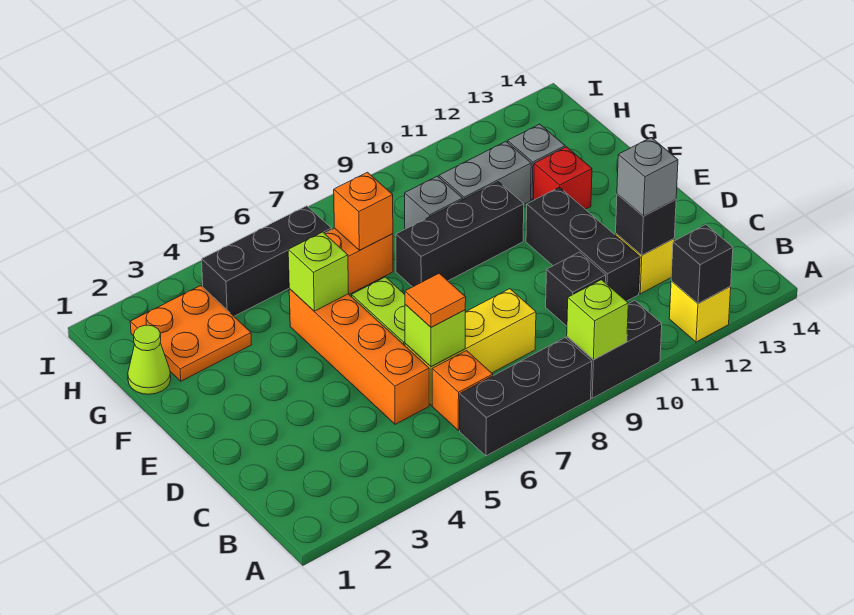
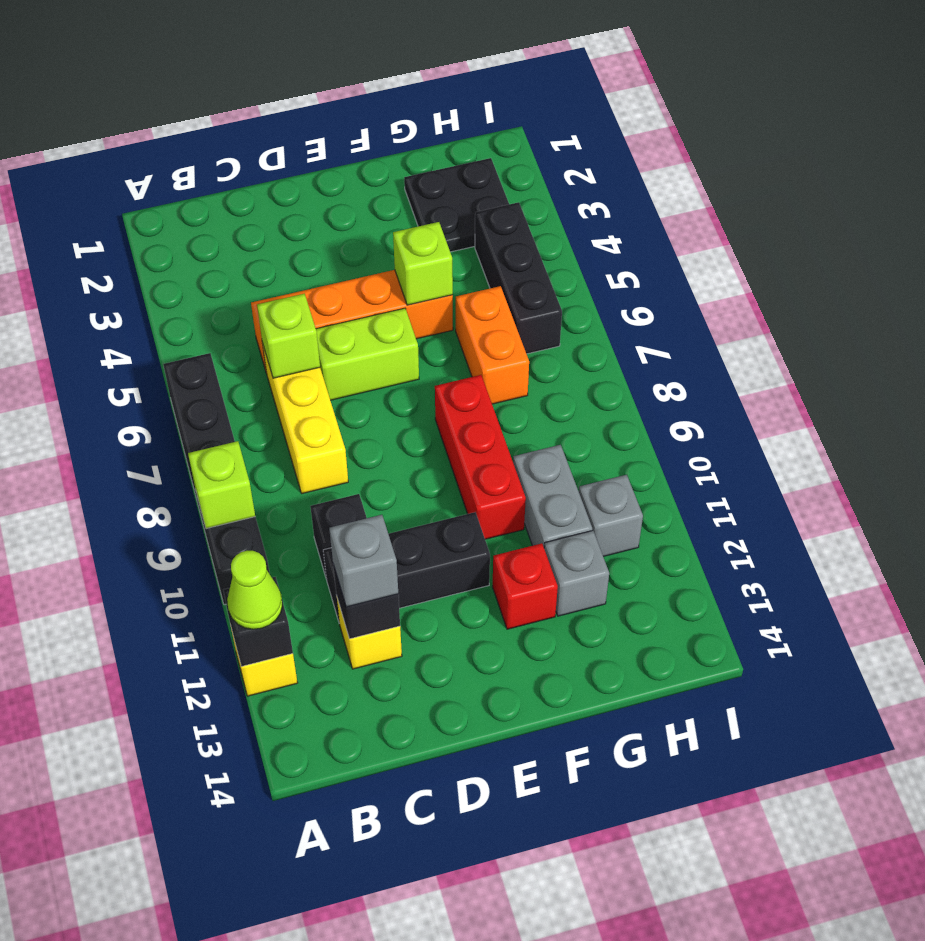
orange brick B6 level 1 -> none
orange tile C6 level 3 -> none
black brick F8:F10 level 1 -> red brick F8:F10 level 1
lime cone G1 level 1 -> lime cone A12 level 3
orange plate G2:H3 level 1 -> black plate G2:H3 level 1
orange brick G7 level 2 -> none
grey brick G9 level 1 -> grey brick H11 level 1

